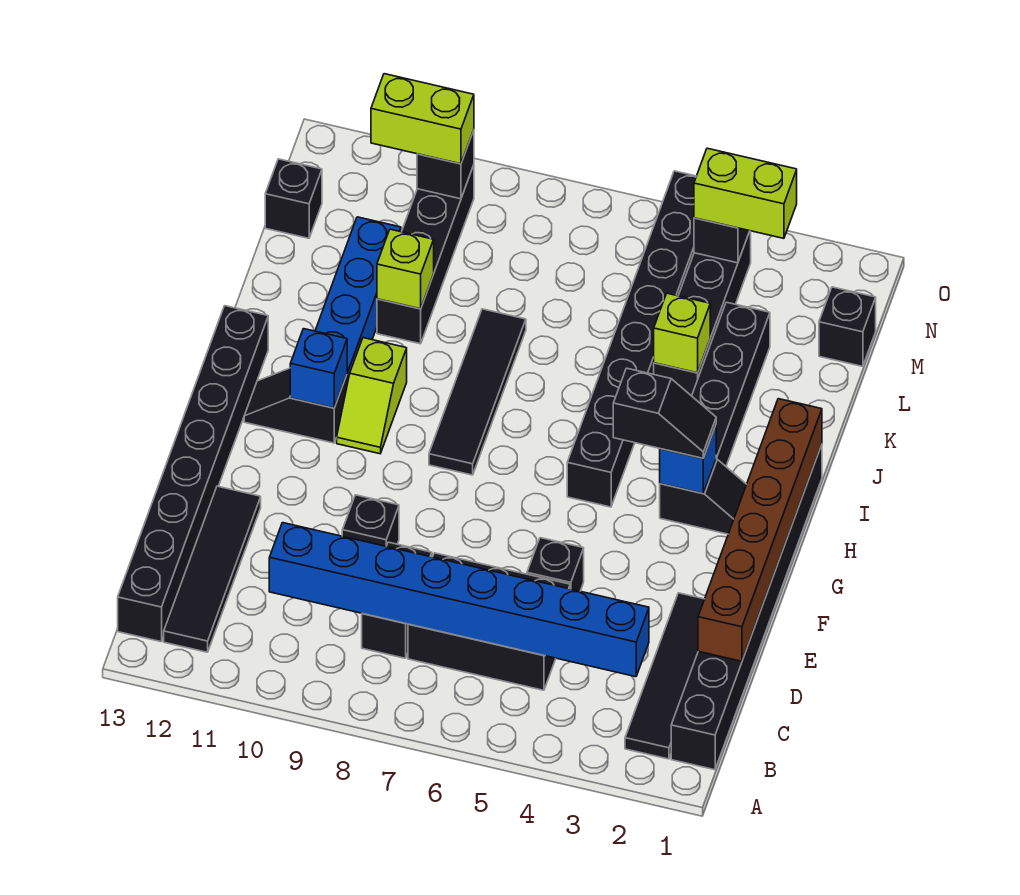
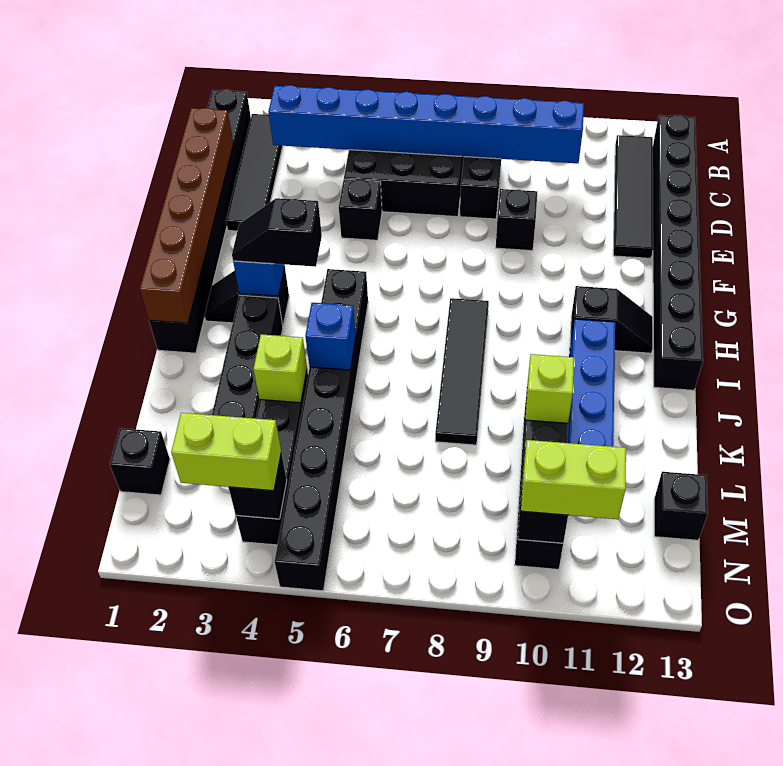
lime slope H10:I10 level 1 top I -> none
blue brick H11 level 2 -> blue brick J5 level 2

